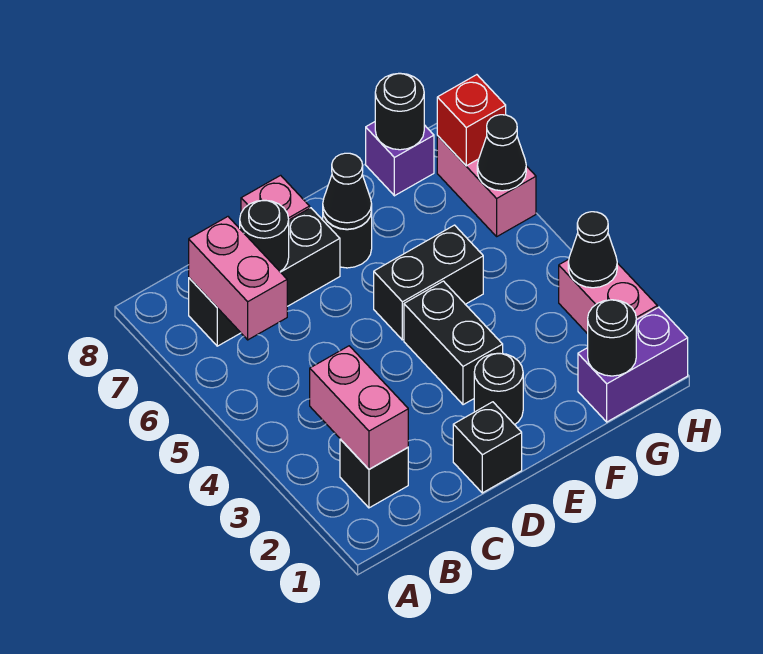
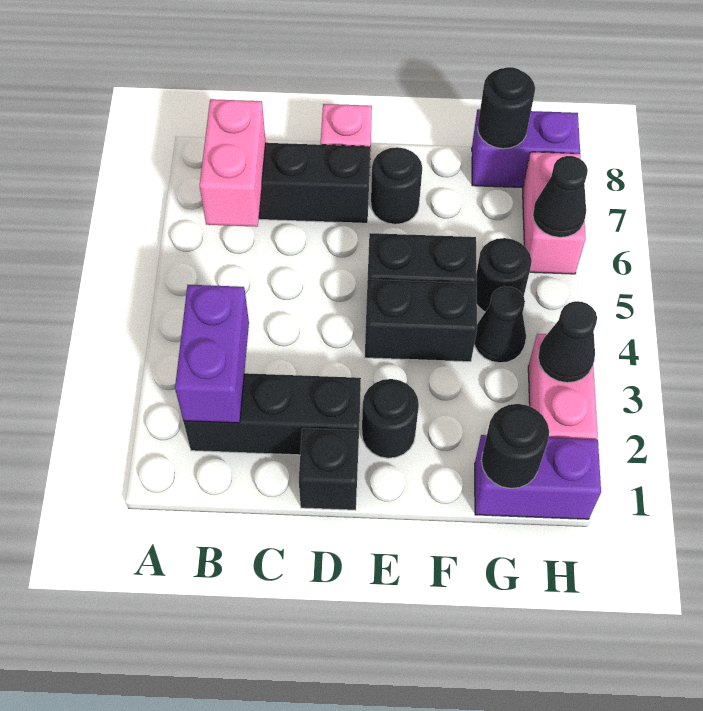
black brick B2 level 1 -> black brick B2:D2 level 1
pink brick B2:B3 level 2 -> purple brick B2:B3 level 2
black round brick C7 level 2 -> black round brick G5 level 1
black brick E3:E4 level 1 -> black brick E4:F4 level 1
black cone E7 level 2 -> black cone G4 level 1
purple brick G8 level 1 -> purple brick G8:H8 level 1
red brick H7 level 2 -> none

